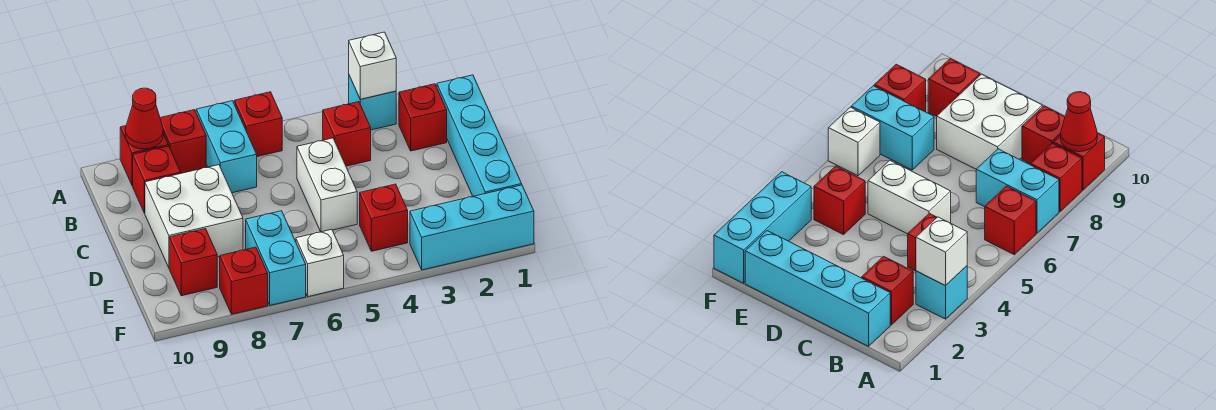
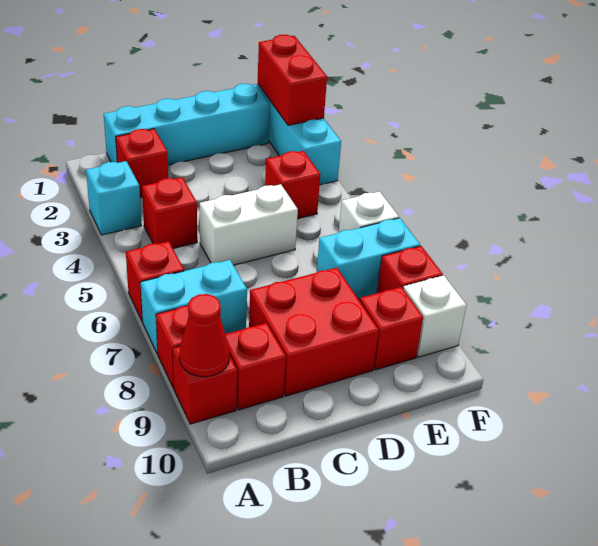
white brick A3 level 2 -> white brick F9 level 1
white brick C8:D9 level 1 -> red brick C8:D9 level 1
none -> red brick F1:F2 level 2

